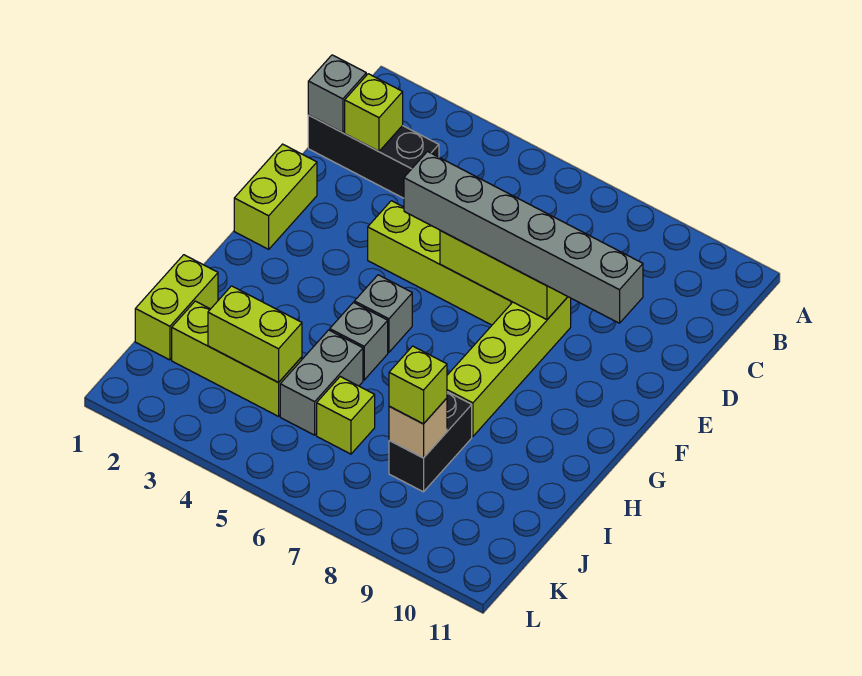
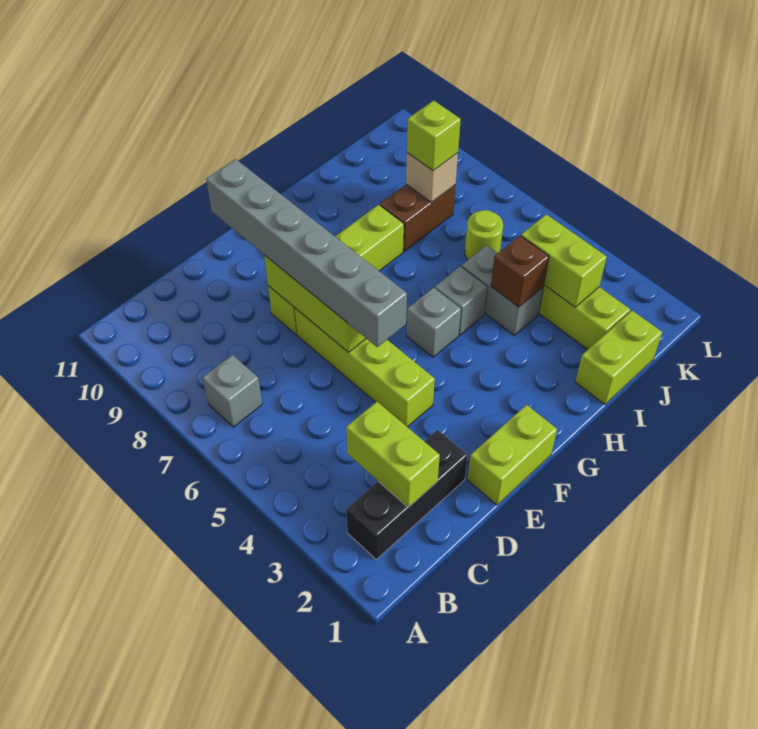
black brick C1:C3 level 1 -> black brick B2:D2 level 1
grey brick C1 level 2 -> grey brick B7 level 1
lime brick C2 level 2 -> lime brick C2:C3 level 2
none -> brown brick I4 level 2
grey brick I5:J5 level 1 -> grey brick I4:I5 level 1
black brick I8:J8 level 1 -> brown brick I8:J8 level 1
lime brick J6 level 1 -> lime round brick J6 level 1

